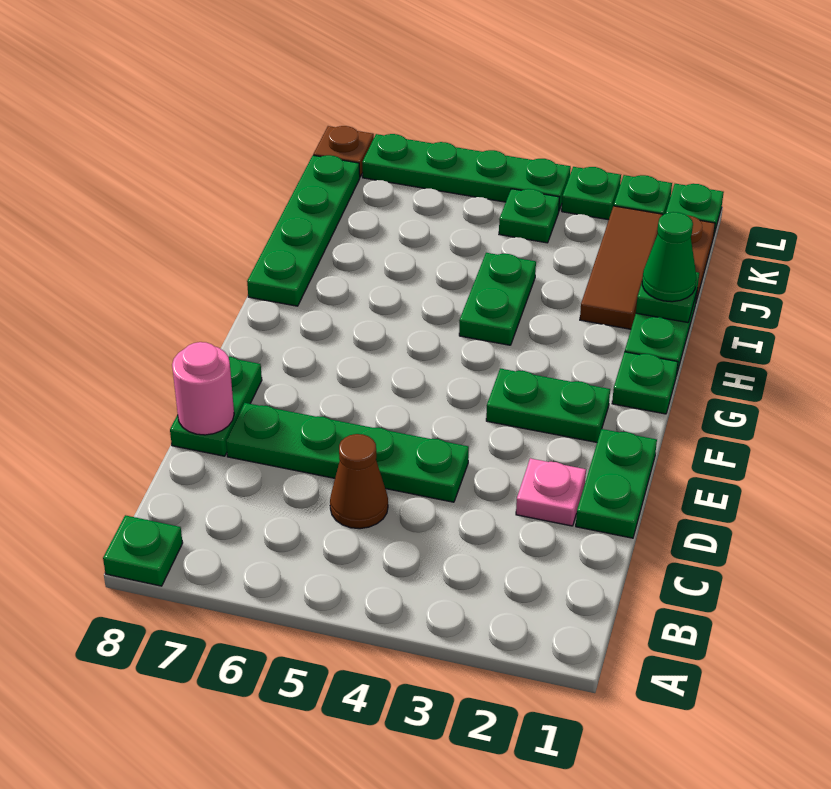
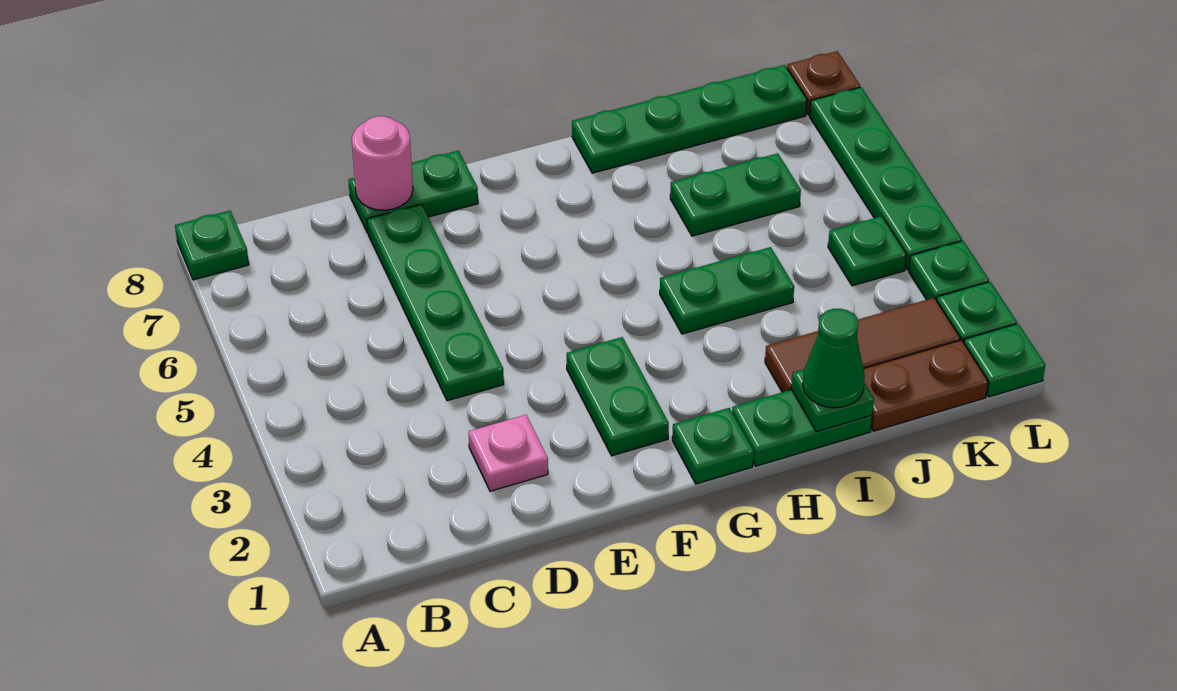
brown cone C5 level 1 -> none
green plate D1:E1 level 1 -> green plate I6:J6 level 1

